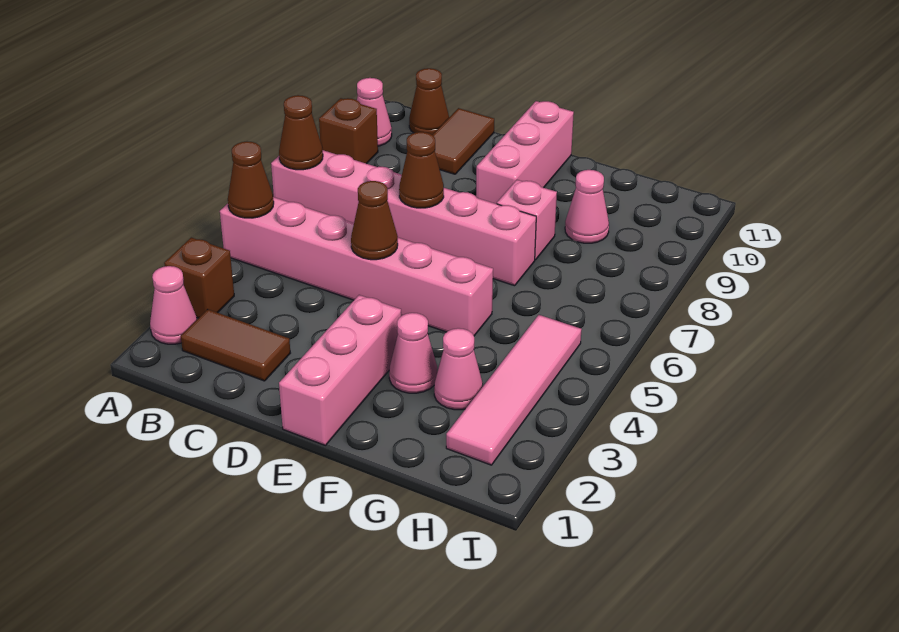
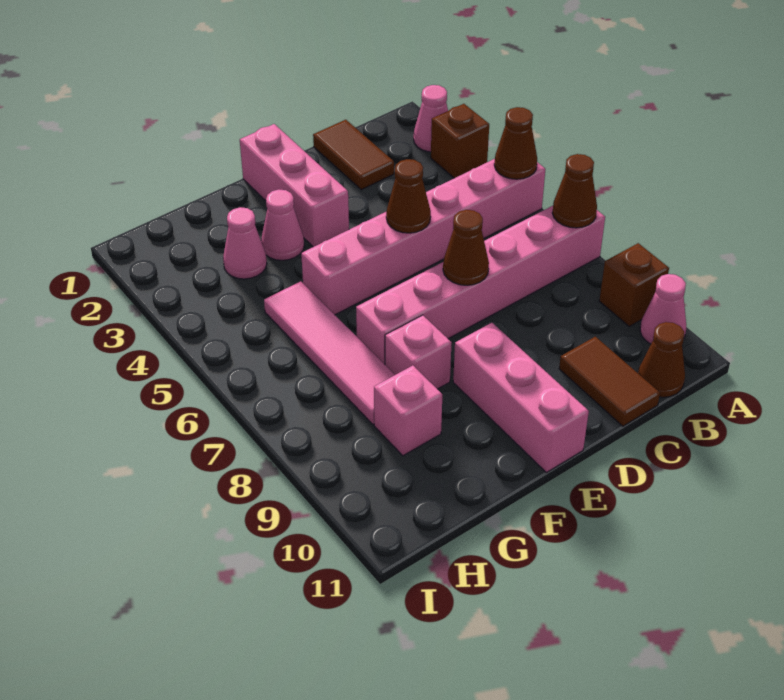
brown tile B2:C2 level 1 -> brown tile C1:C2 level 1
pink cone G9 level 1 -> pink brick G9 level 1
pink tile H2:H5 level 1 -> pink tile G5:G8 level 1

